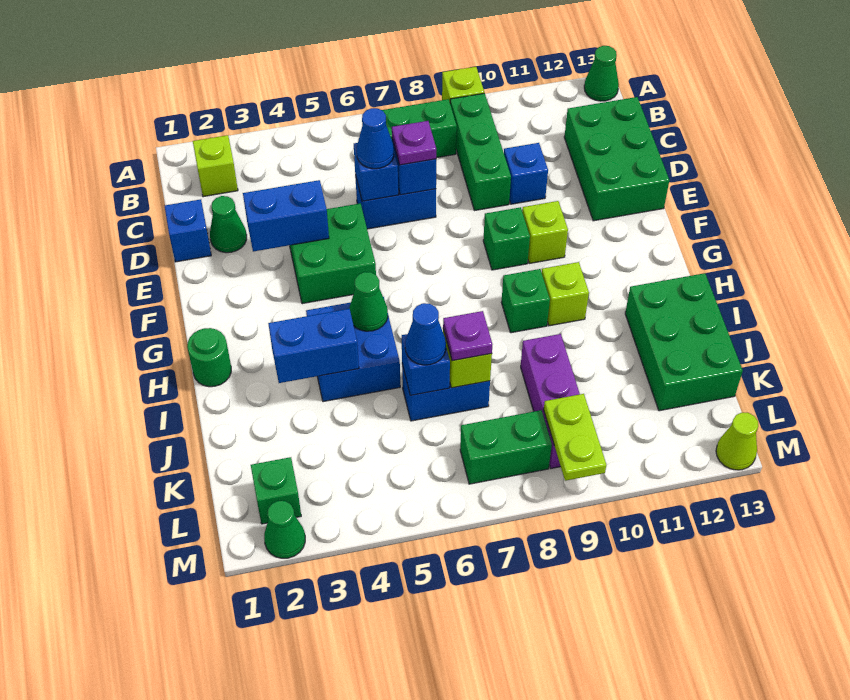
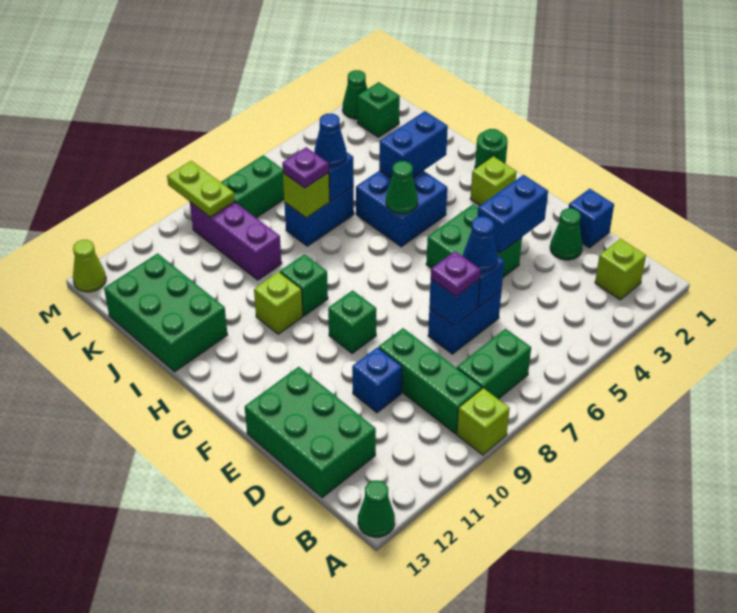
lime brick F10 level 1 -> lime brick G2 level 1

